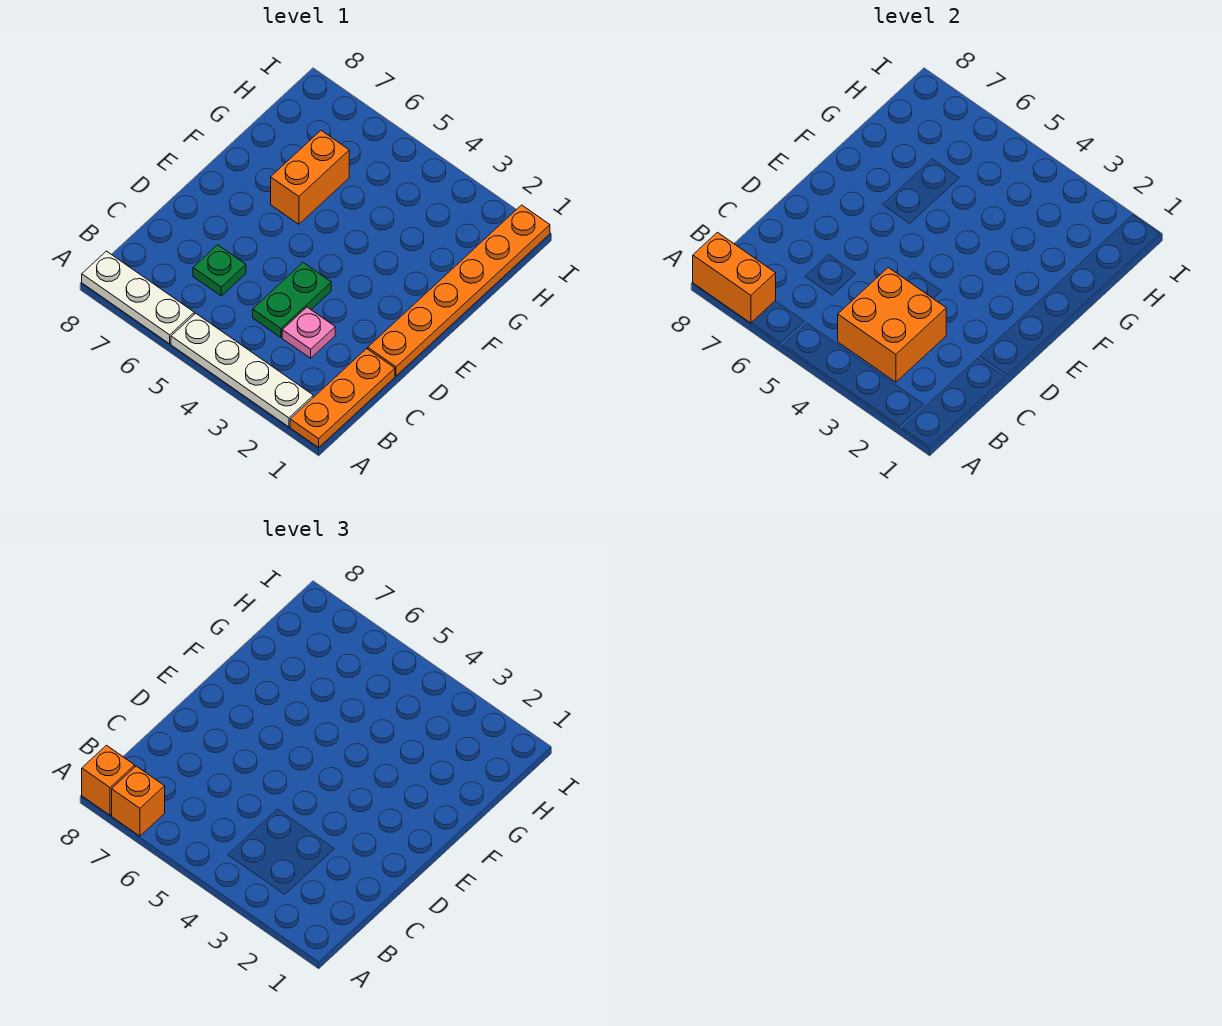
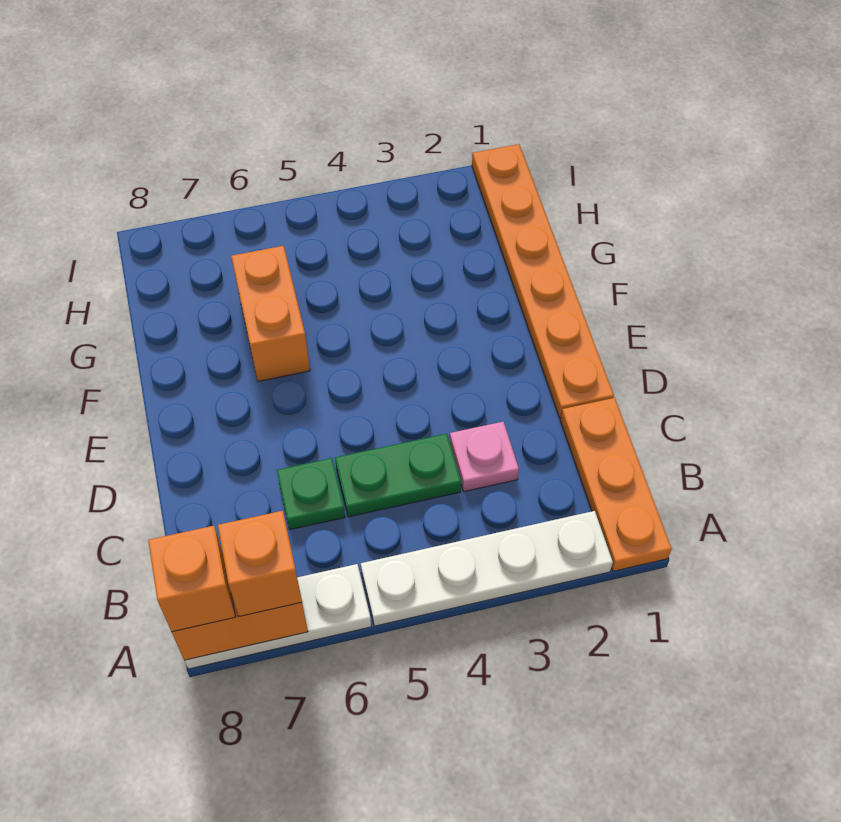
orange brick B3:C4 level 2 -> none
green plate C4:D4 level 1 -> green plate C4:C5 level 1

